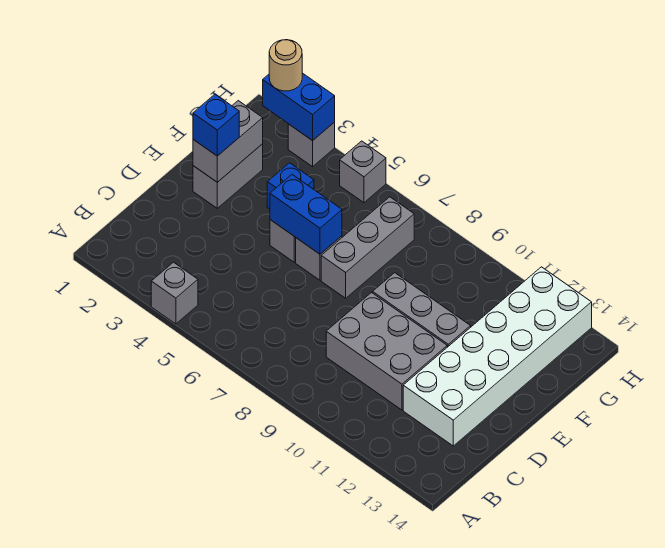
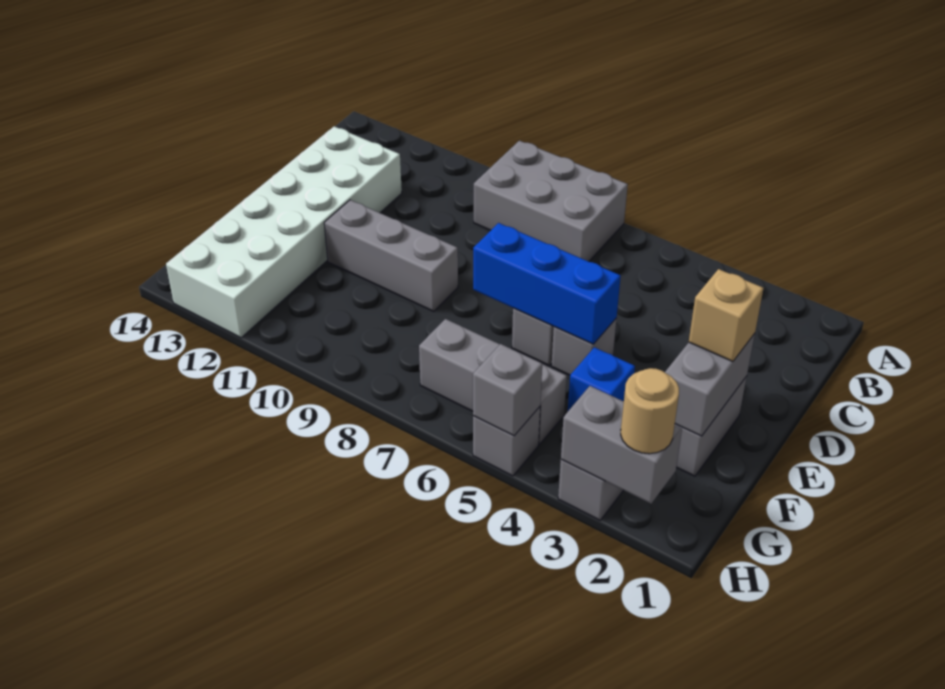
grey brick A4 level 1 -> grey brick H5 level 2
grey brick C9:D11 level 1 -> grey brick A7:B9 level 1
blue brick E2 level 3 -> tan brick E2 level 3
blue brick E5:E6 level 2 -> blue brick E5:E7 level 2
grey brick E7:G7 level 1 -> grey brick G5:G7 level 1
blue brick H2:H3 level 2 -> grey brick H2:H3 level 2

